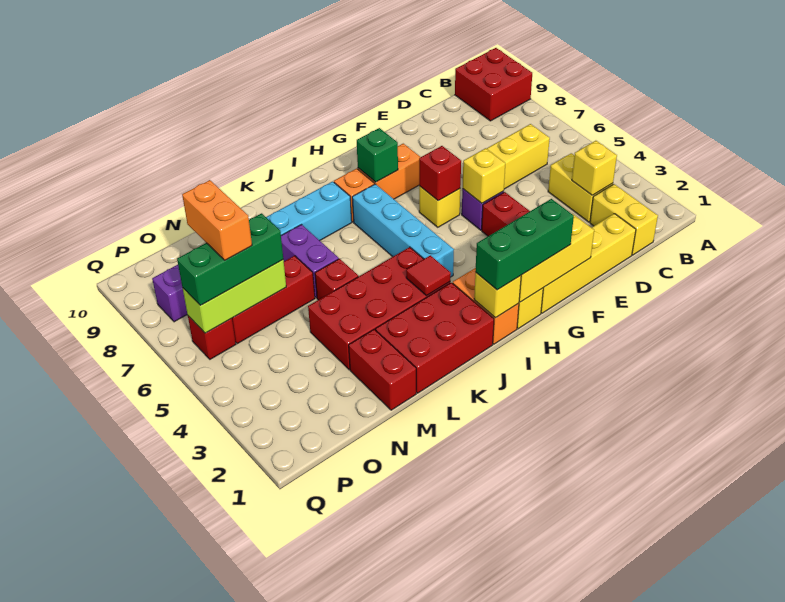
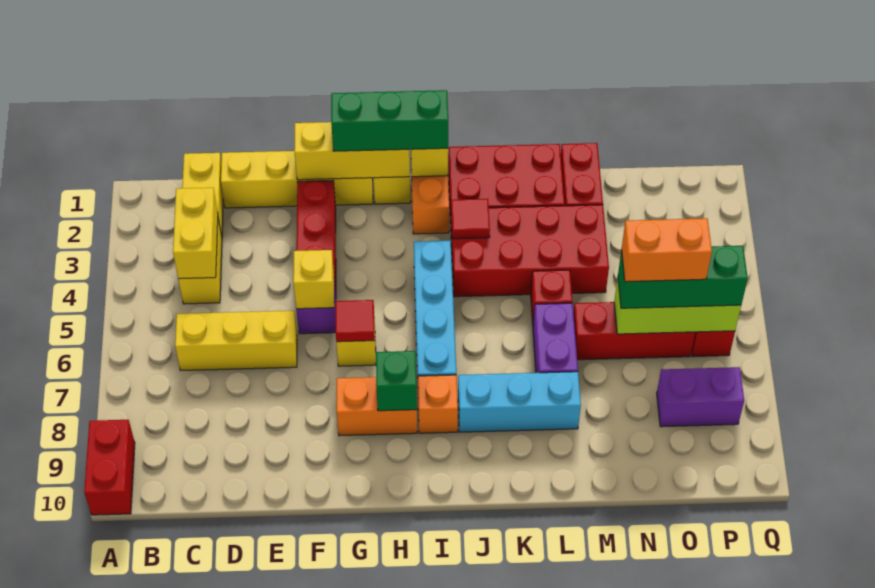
red brick A9:B10 level 1 -> red brick A9:A10 level 1
yellow brick C3 level 2 -> yellow brick C3:C4 level 2
red brick G6 level 2 -> red tile G6 level 2
orange brick O6:O7 level 4 -> orange brick N6:O6 level 4

